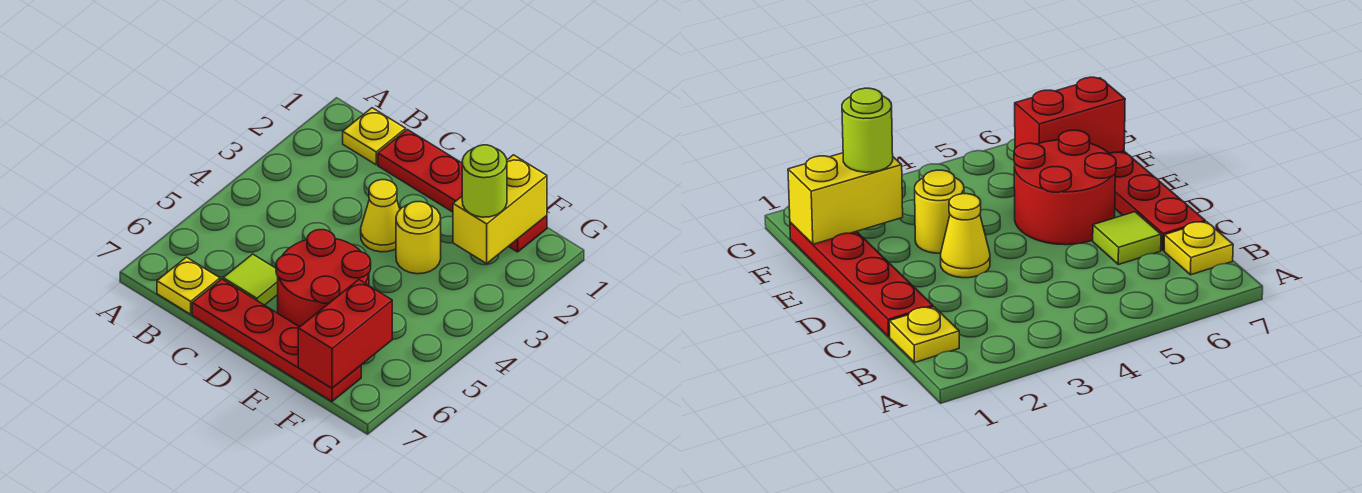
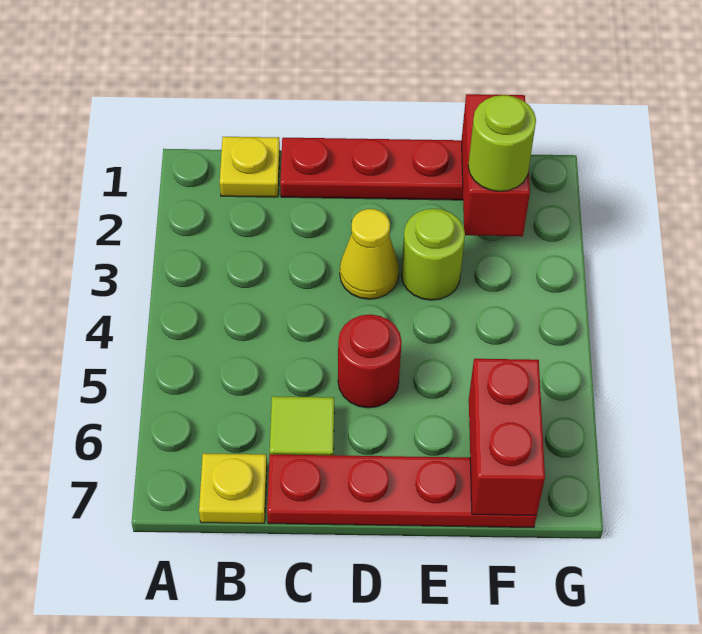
red round brick D5:E6 level 1 -> red round brick D5 level 1
yellow round brick E3 level 1 -> lime round brick E3 level 1
yellow brick F1:F2 level 2 -> red brick F1:F2 level 2

